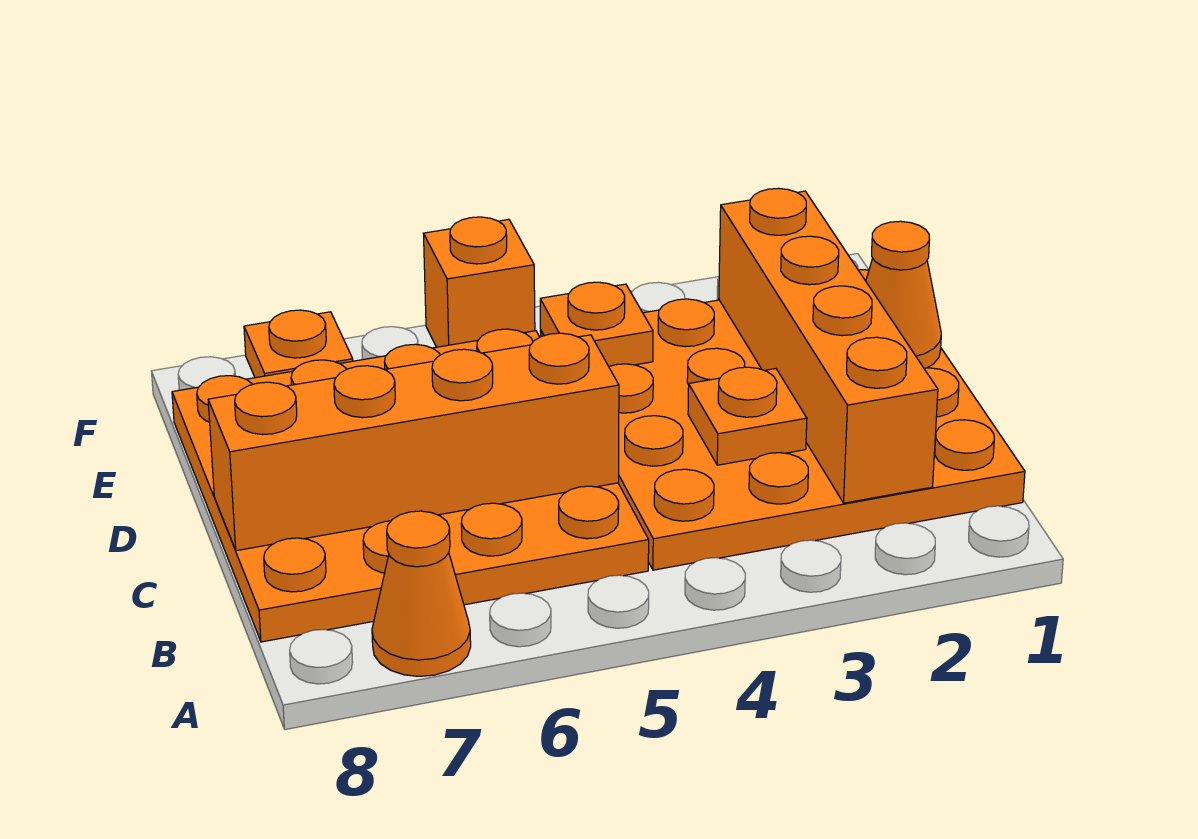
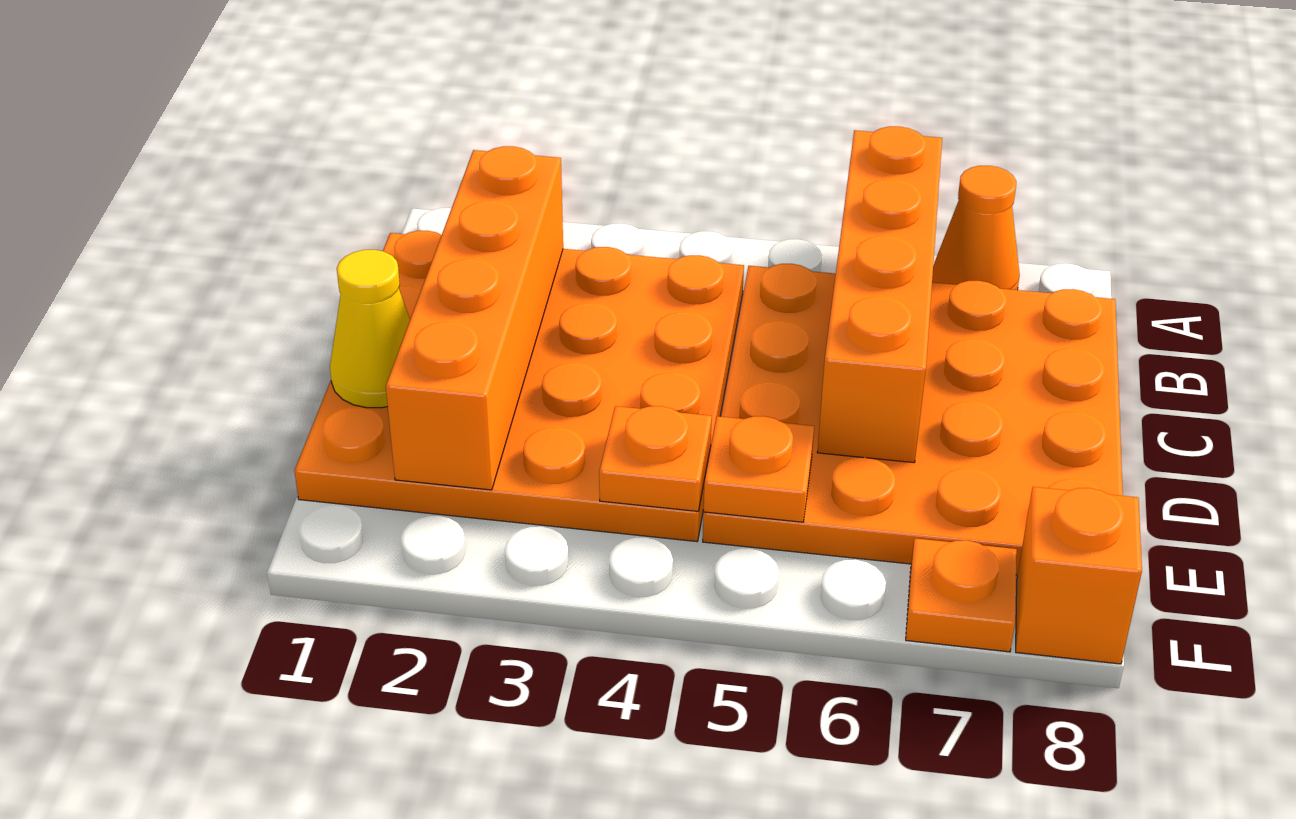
orange plate C3 level 2 -> orange plate E5 level 2
orange brick C5:C8 level 2 -> orange brick A6:D6 level 2
orange cone D1 level 2 -> yellow cone D1 level 2
orange brick F5 level 1 -> orange brick F8 level 1

